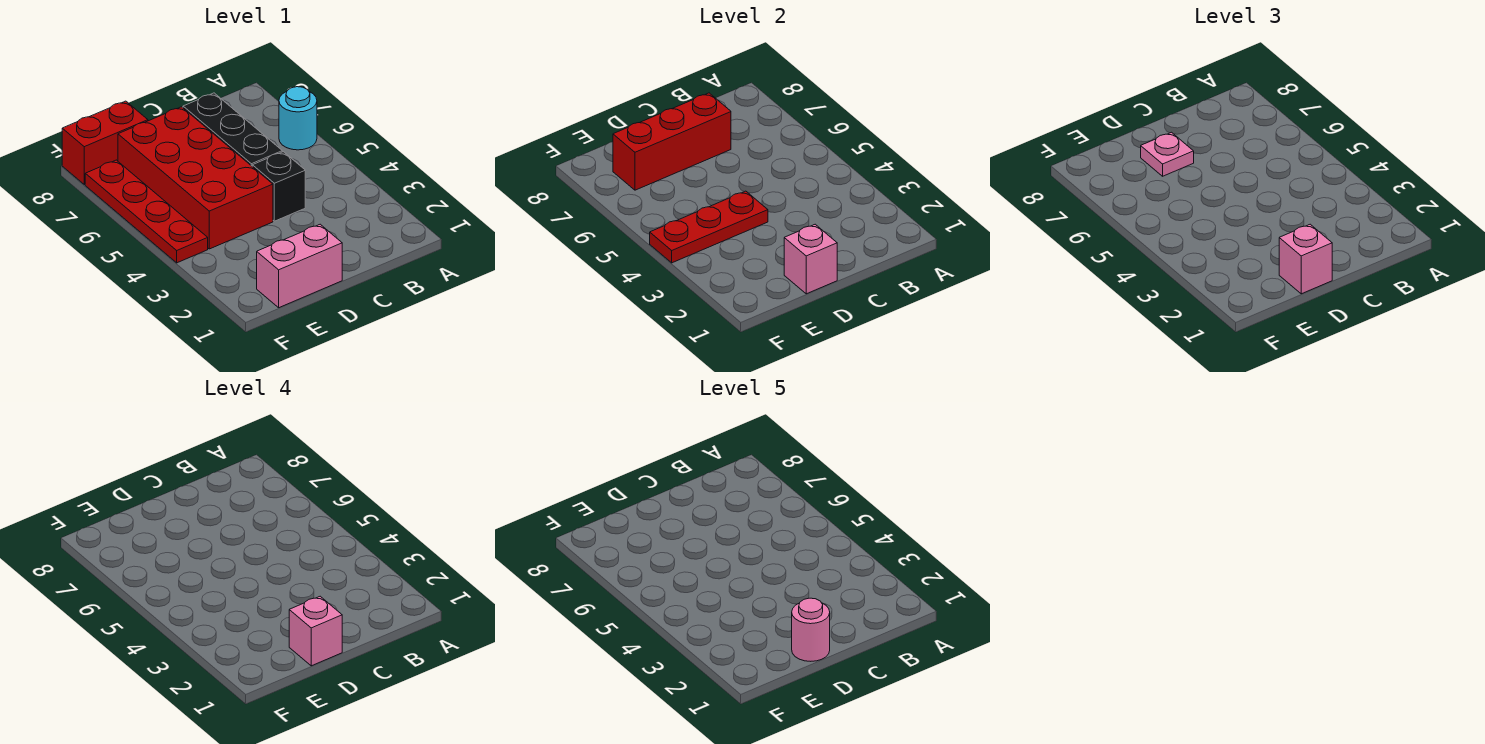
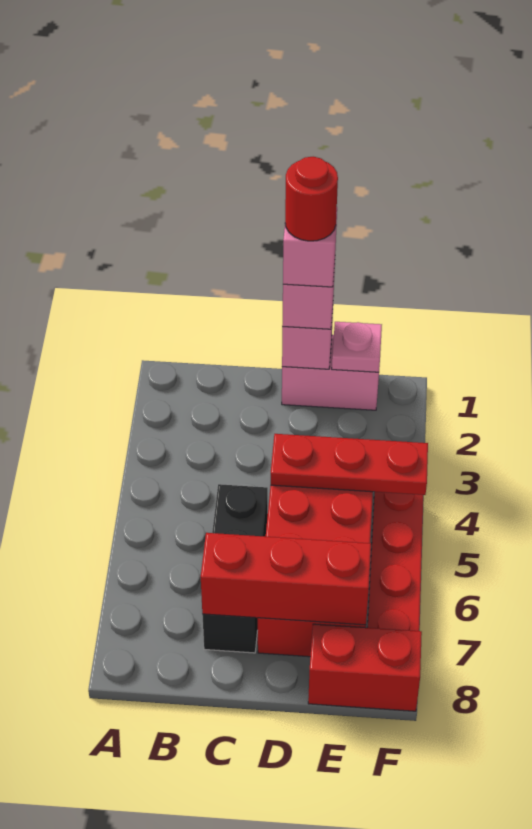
cyan round brick A6 level 1 -> none
black brick C4 level 1 -> none
pink round brick D1 level 5 -> red round brick D1 level 5
pink plate D7 level 3 -> pink plate E1 level 2

